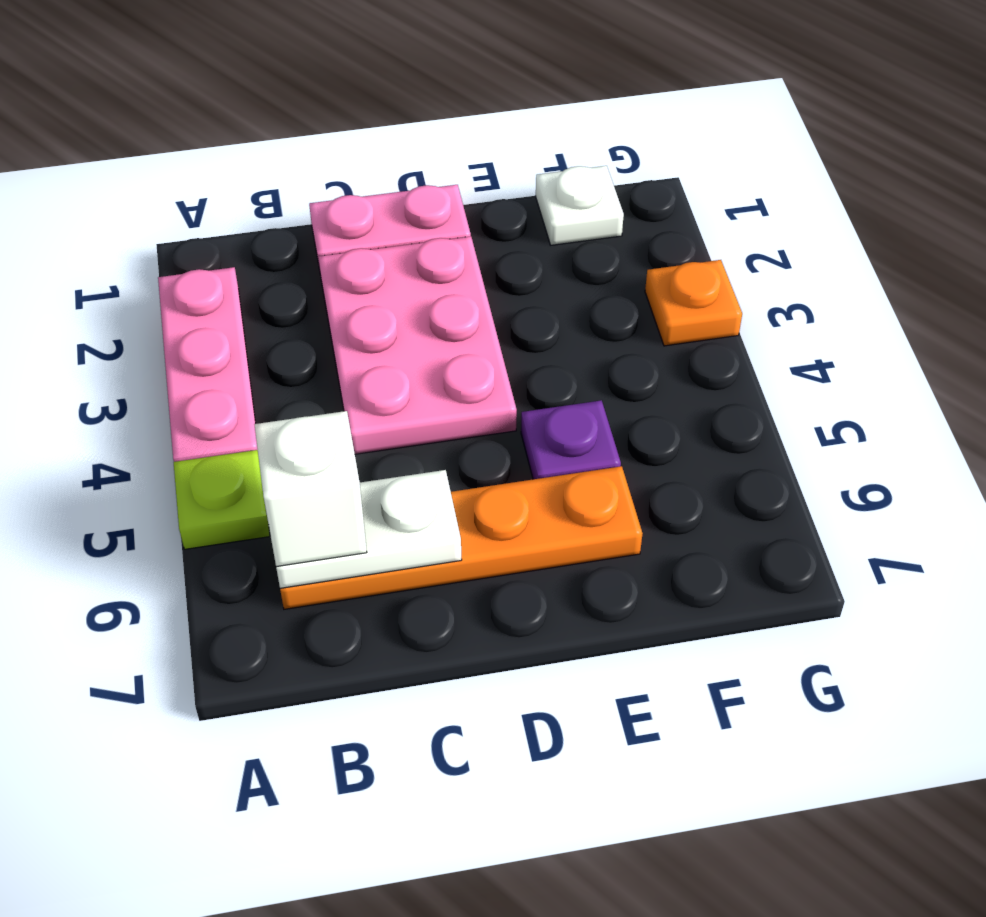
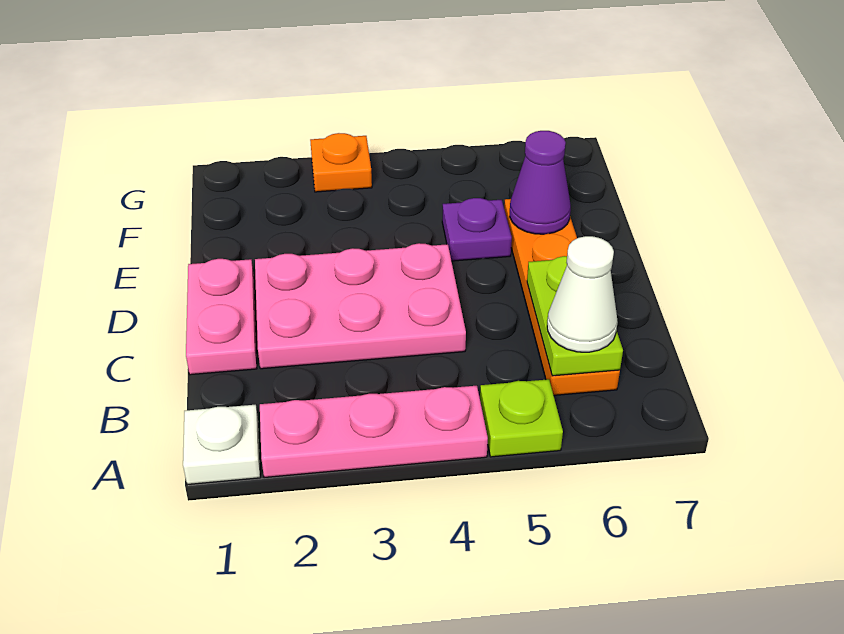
white plate B6:C6 level 2 -> lime plate B6:C6 level 2
white brick B6 level 3 -> white cone B6 level 3
none -> purple cone E6 level 2
white plate F1 level 1 -> white plate A1 level 1

